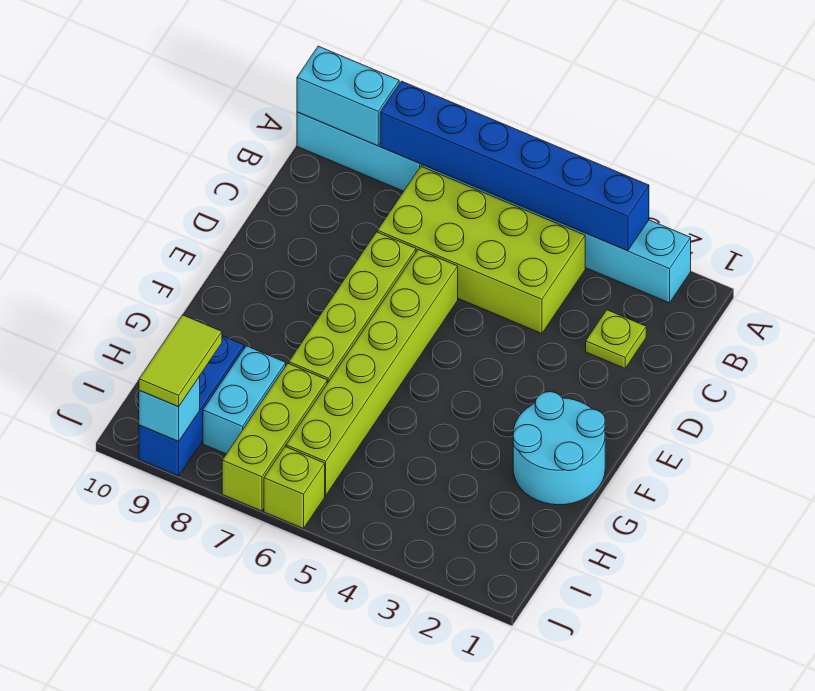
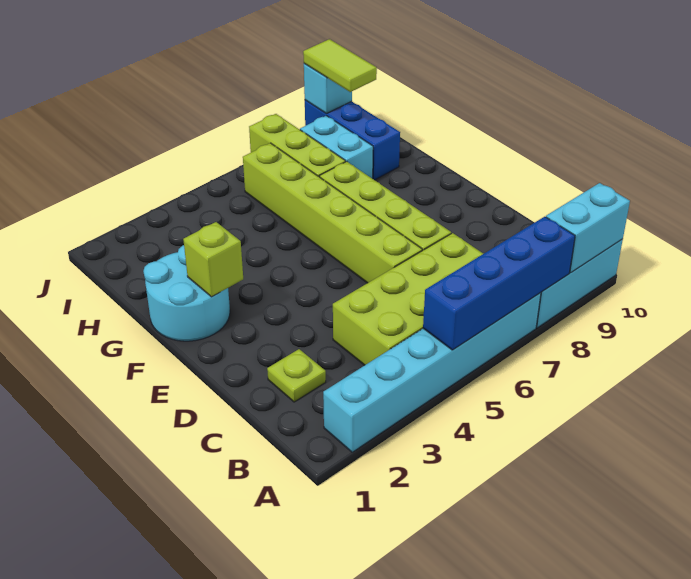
blue brick A3:A8 level 2 -> blue brick A5:A8 level 2
lime brick J6 level 1 -> lime brick F2 level 2

